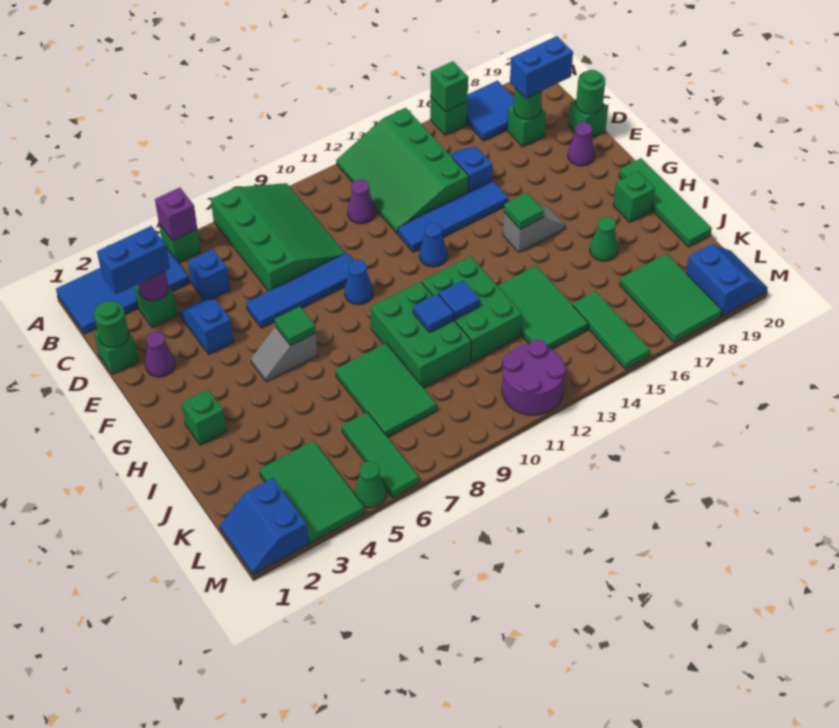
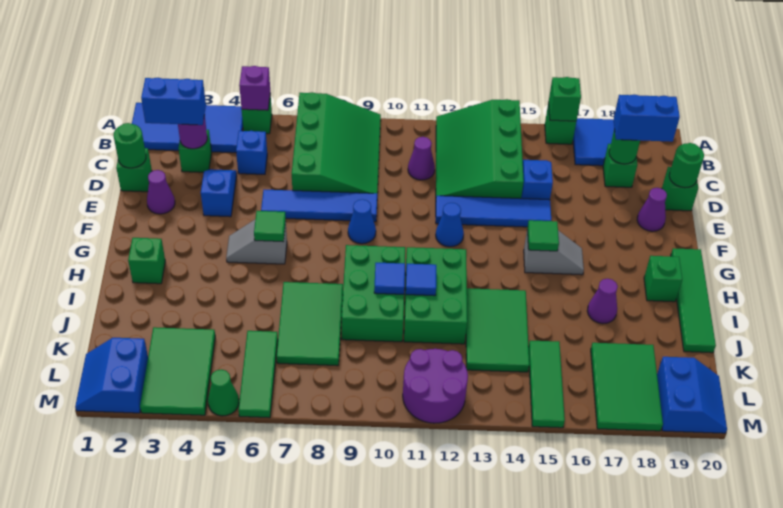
green cone I17 level 1 -> purple cone I17 level 1

